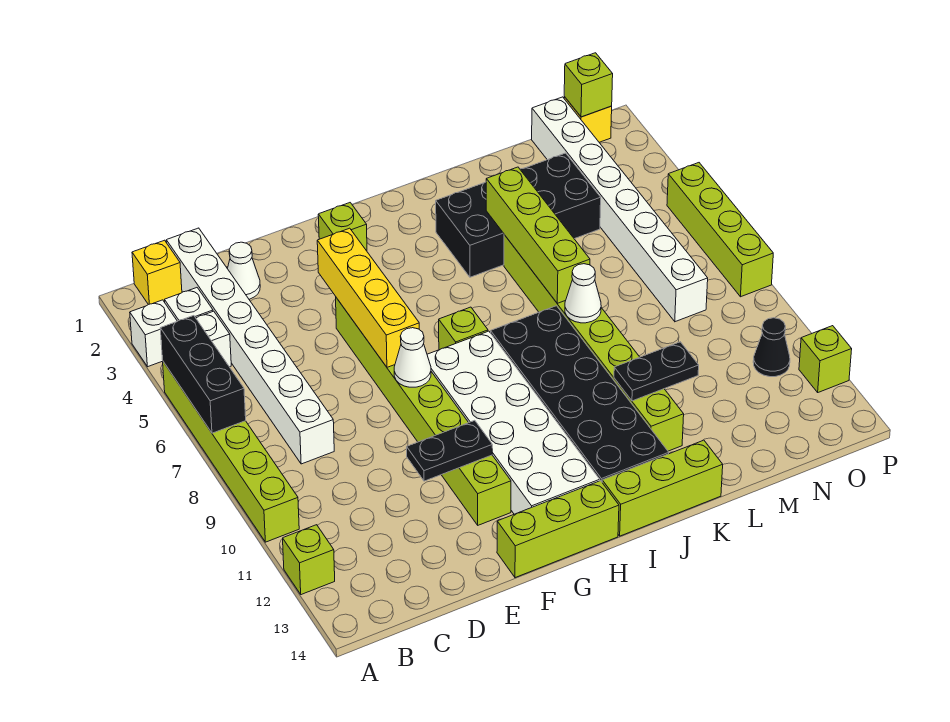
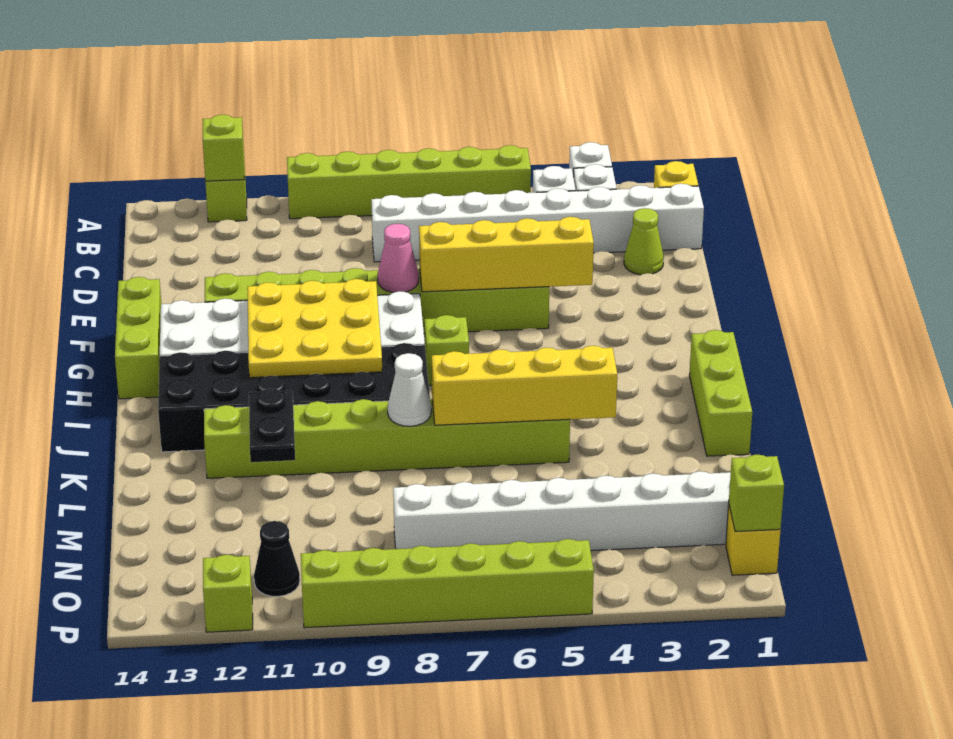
black brick A5:A7 level 2 -> none
white cone D2 level 1 -> lime cone D2 level 1
black plate E11:F11 level 2 -> none
white cone F8 level 2 -> pink cone F8 level 2
lime brick G2 level 1 -> lime brick A12 level 2
none -> yellow plate G9:I11 level 2
lime brick I14:K14 level 1 -> lime brick I1:K1 level 1
black brick J3:M4 level 1 -> none
lime brick K4:K7 level 2 -> yellow brick K4:K7 level 2
lime brick P5:P8 level 1 -> lime brick P5:P10 level 1

